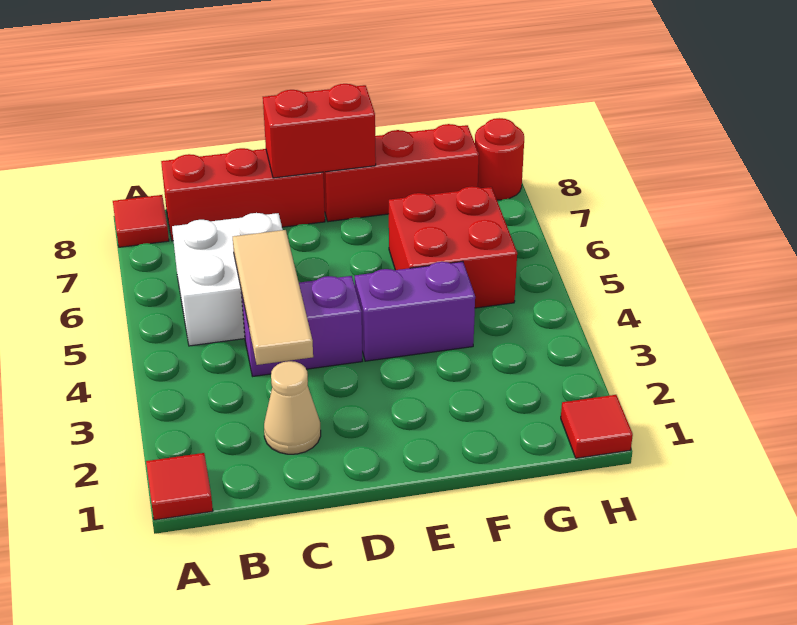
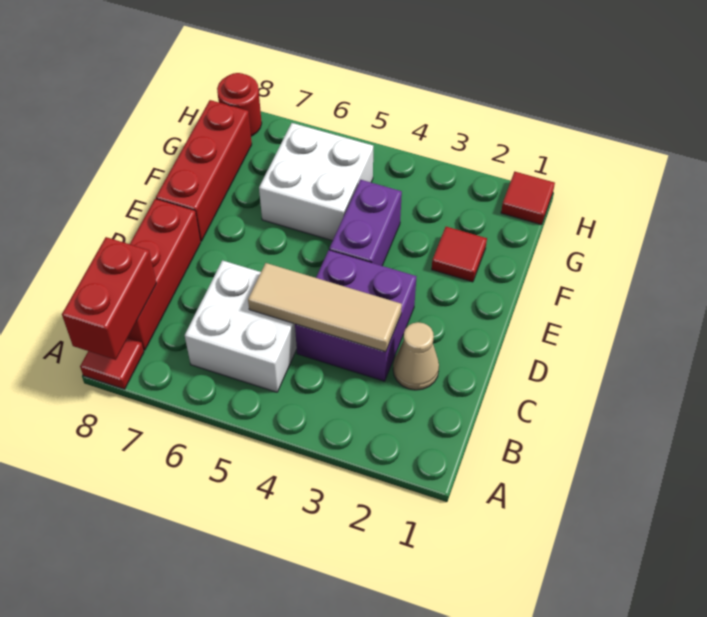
red tile A1 level 1 -> red tile F2 level 1
purple brick C4:D4 level 1 -> purple brick C3:D4 level 1
red brick D8:E8 level 2 -> red brick A8:B8 level 2
red brick F5:G6 level 1 -> white brick F5:G6 level 1

